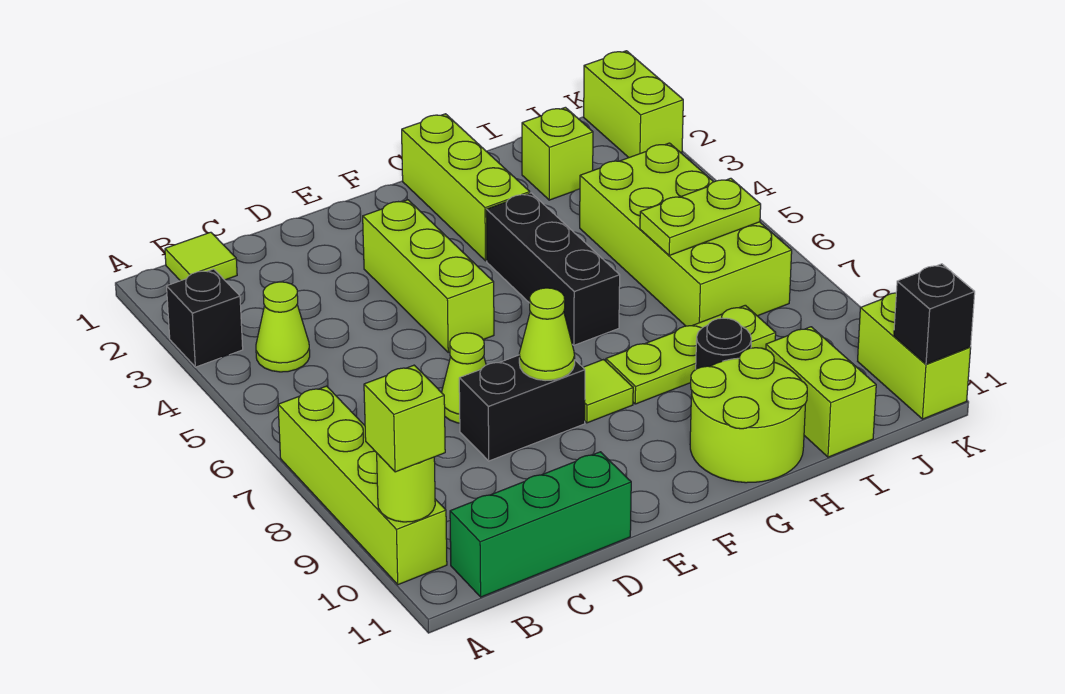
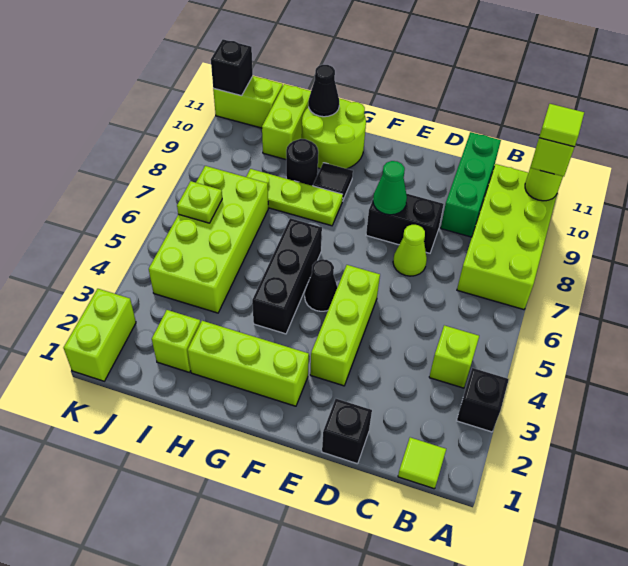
lime brick A7:A10 level 1 -> lime brick A7:B10 level 1
lime cone B4 level 1 -> lime brick B4 level 1
green brick B11:D11 level 1 -> green brick C9:C11 level 1
none -> black brick D1 level 1
lime cone E8 level 2 -> green cone E8 level 2
none -> black cone F5 level 1
lime tile F8 level 1 -> lime tile A10 level 4
lime brick G1:G3 level 1 -> lime brick F2:H2 level 1
none -> black tile G9 level 1
none -> black cone H11 level 2
lime plate I6:J6 level 2 -> lime plate J6 level 2
lime brick K10:K11 level 1 -> lime brick J11:K11 level 1

